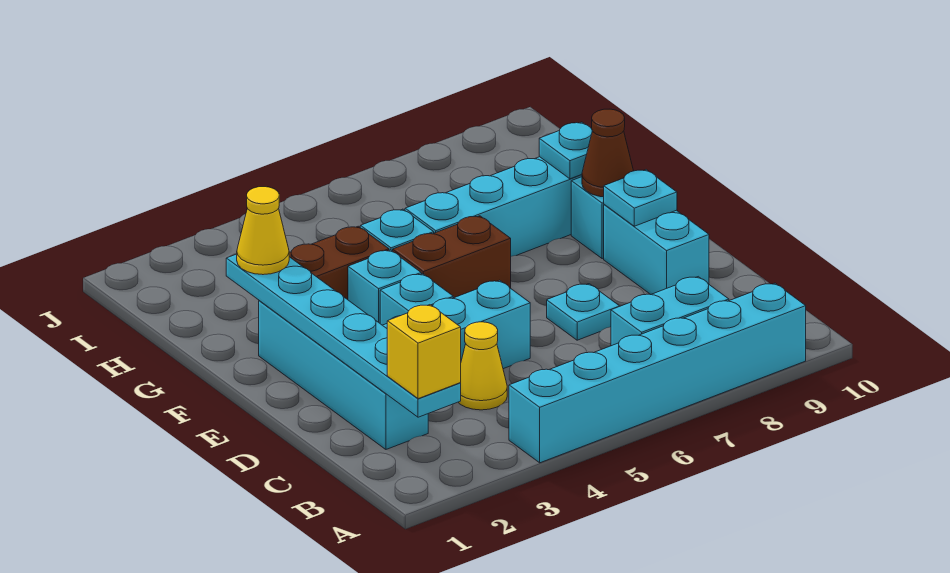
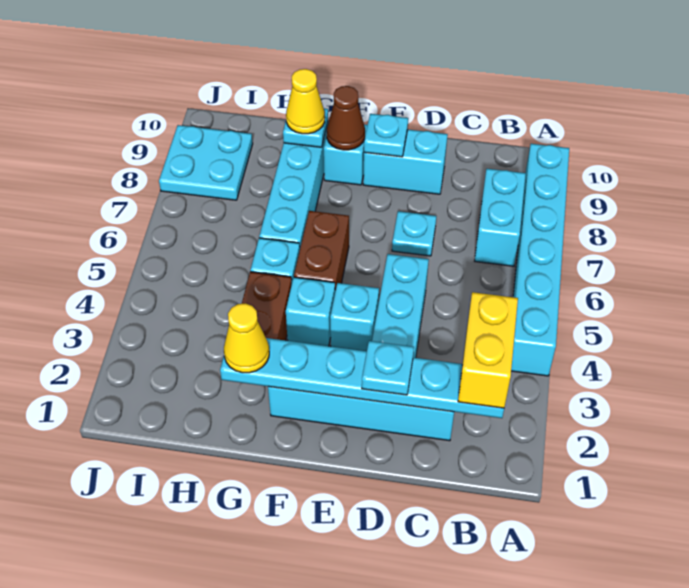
yellow brick B2 level 3 -> yellow brick B2:B3 level 3
yellow cone C4 level 1 -> yellow cone G9 level 3
none -> cyan plate D2 level 3
none -> cyan plate I8:J9 level 1

